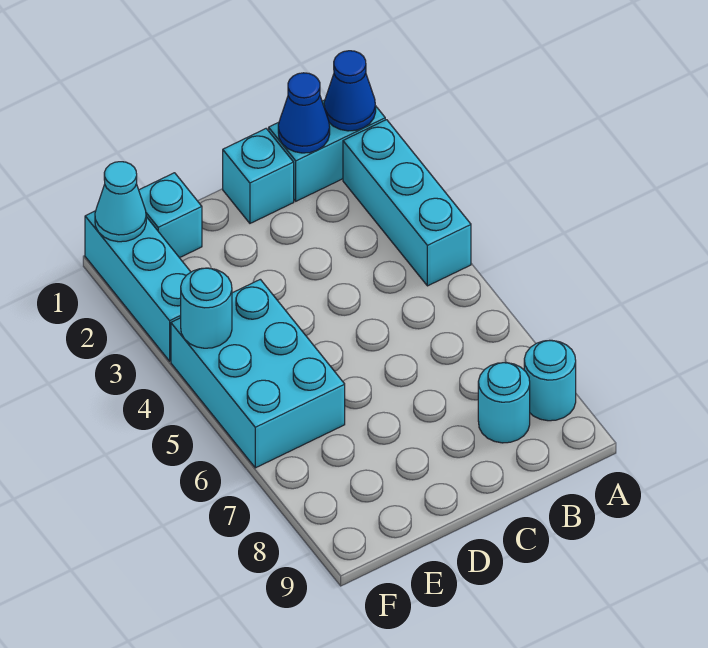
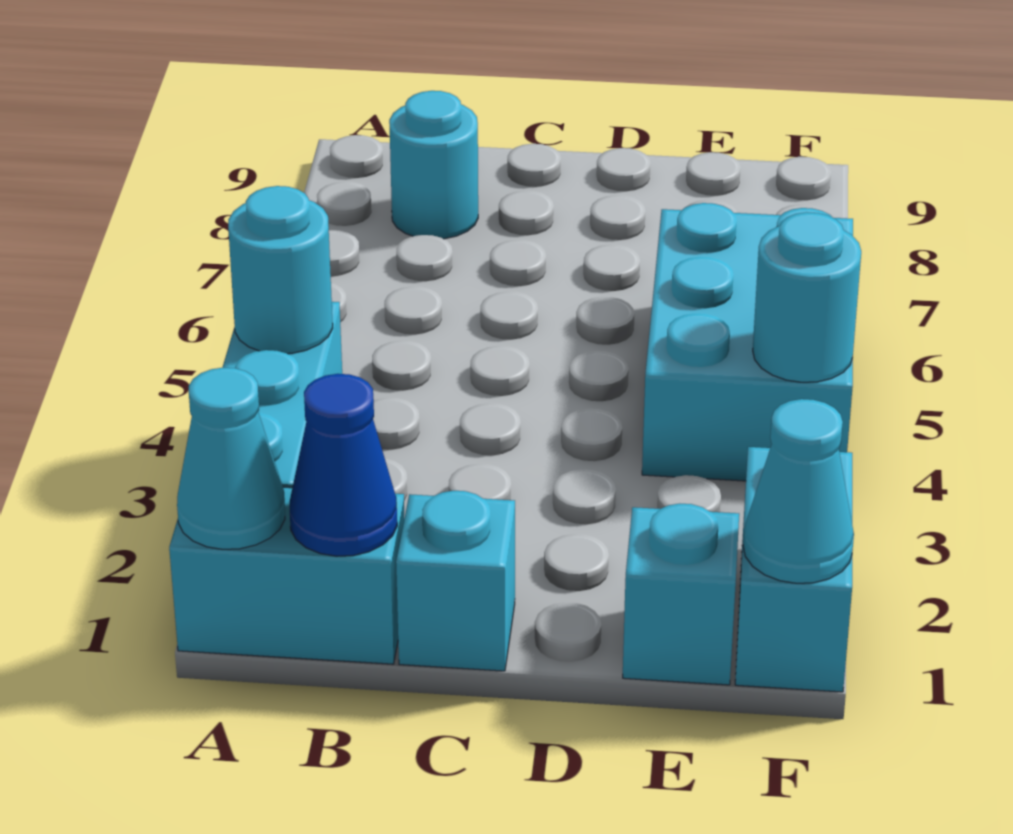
blue cone A1 level 2 -> cyan cone A1 level 2
cyan round brick A8 level 1 -> cyan round brick A4 level 2
cyan brick F1:F3 level 1 -> cyan brick F1:F2 level 1

